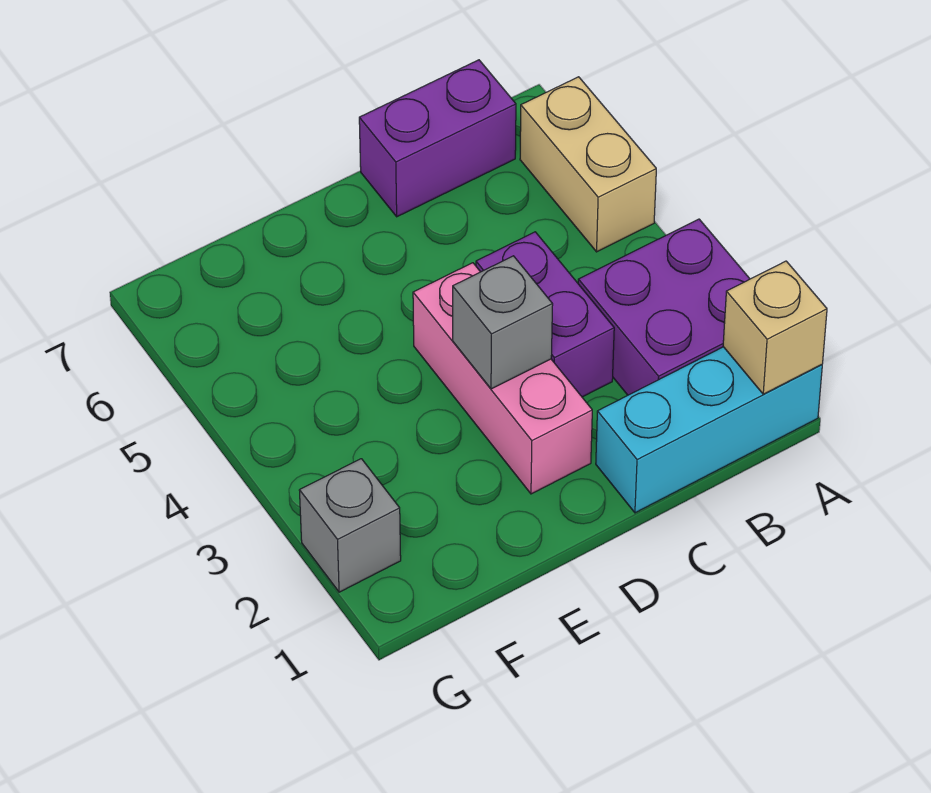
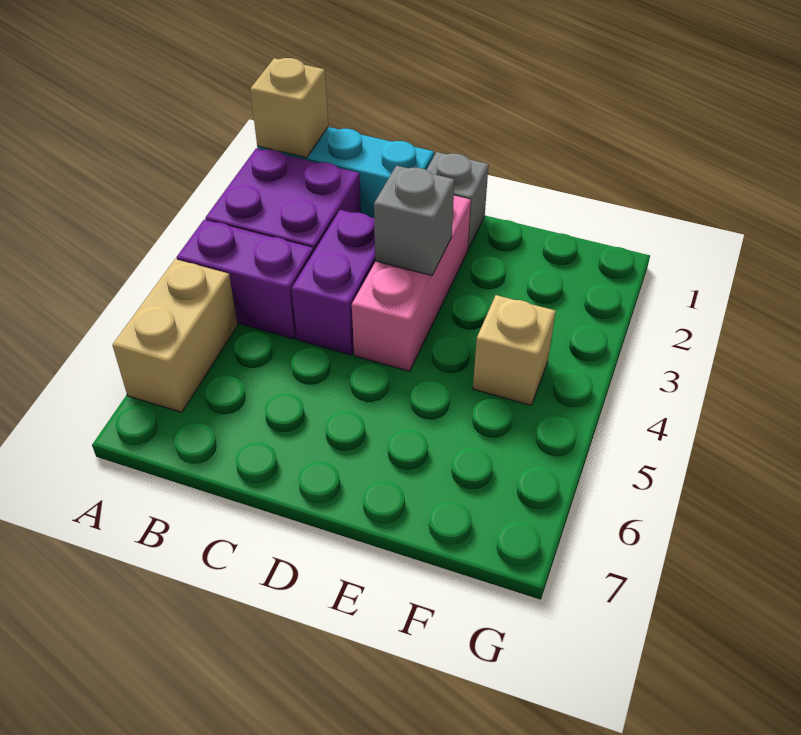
purple brick B7:C7 level 1 -> purple brick A4:B4 level 1
none -> tan brick F4 level 1
grey brick G2 level 1 -> grey brick D1 level 1

